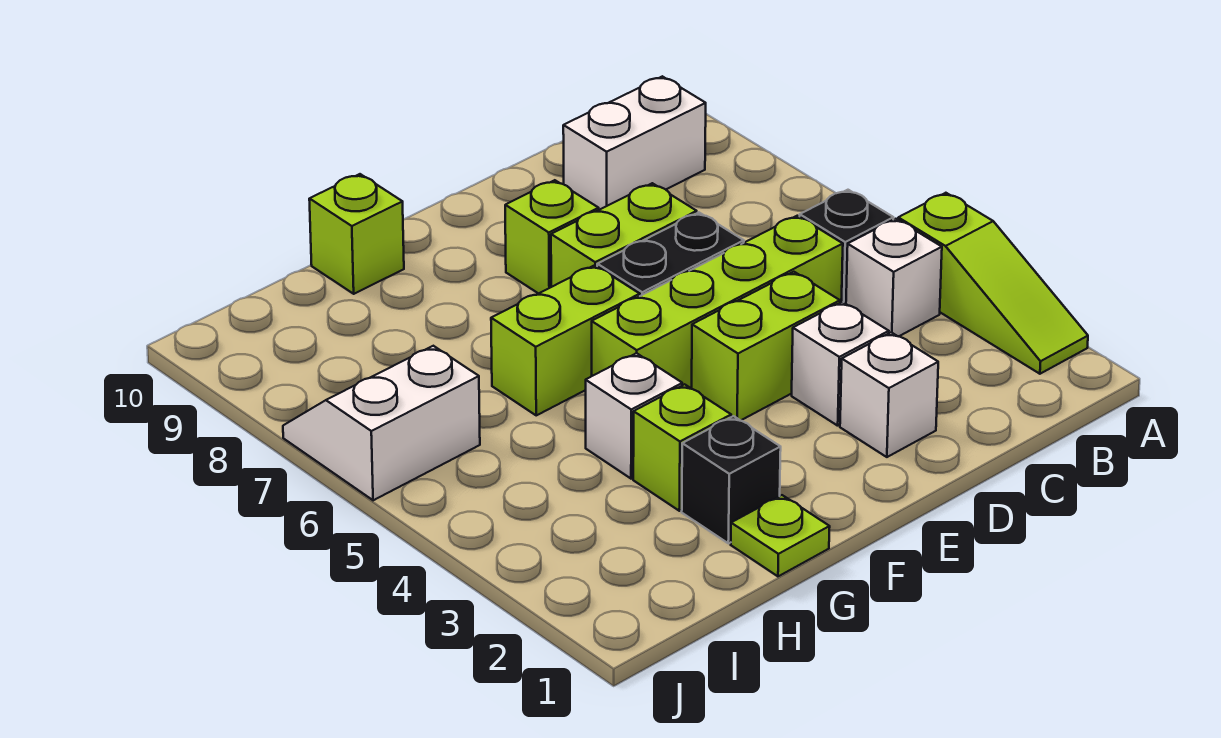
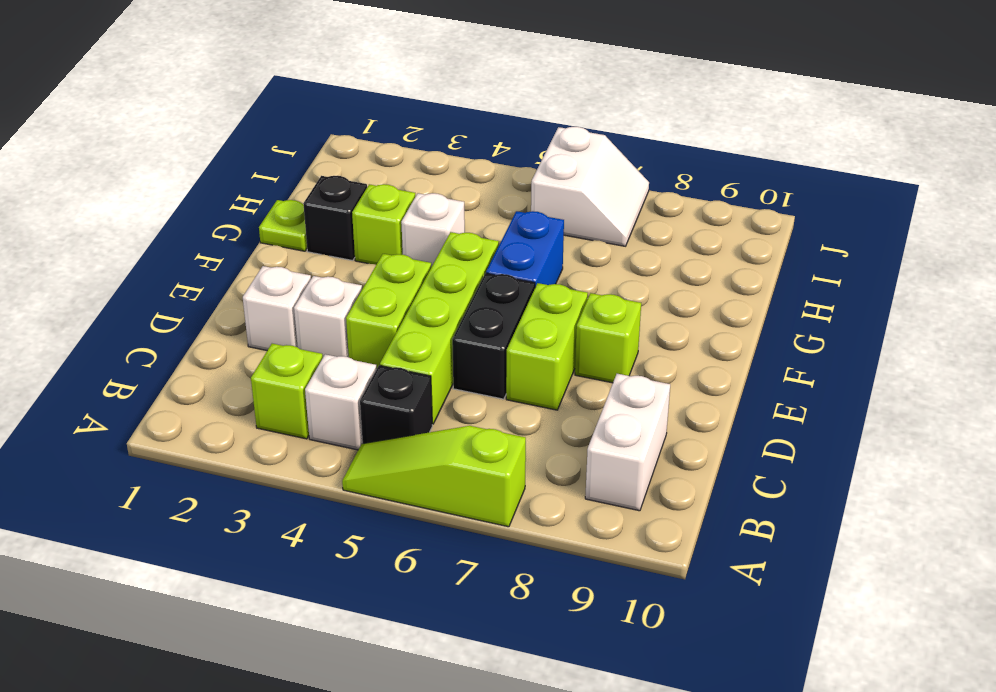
lime slope A2:A4 level 1 top 4 -> lime slope A5:A7 level 1 top 7
lime brick F6:G6 level 1 -> blue brick F6:G6 level 1
lime brick G10 level 1 -> lime brick B3 level 1

